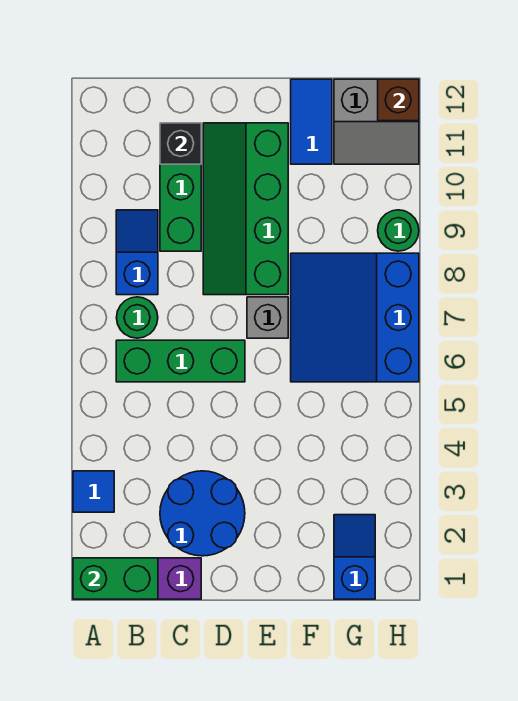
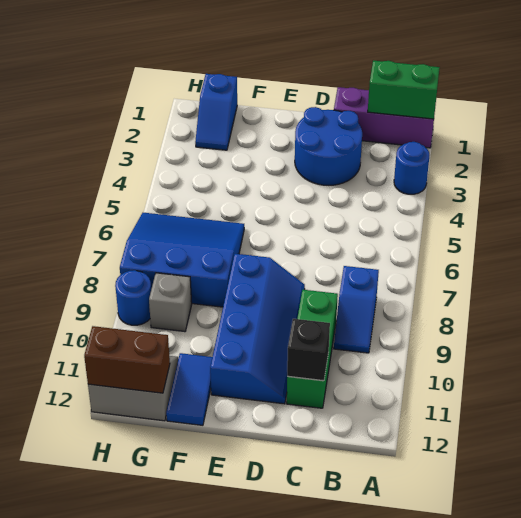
blue tile A3 level 1 -> blue round brick A3 level 1
green brick B6:D6 level 1 -> none
green round brick B7 level 1 -> none
green slope D8:E11 level 1 top E -> blue slope D8:E11 level 1 top E
grey brick E7 level 1 -> grey brick G9 level 1
blue slope F6:H8 level 1 top H -> blue slope F6:H8 level 1 top 8
green round brick H9 level 1 -> blue round brick H9 level 1
brown brick H12 level 2 -> brown brick G12:H12 level 2

